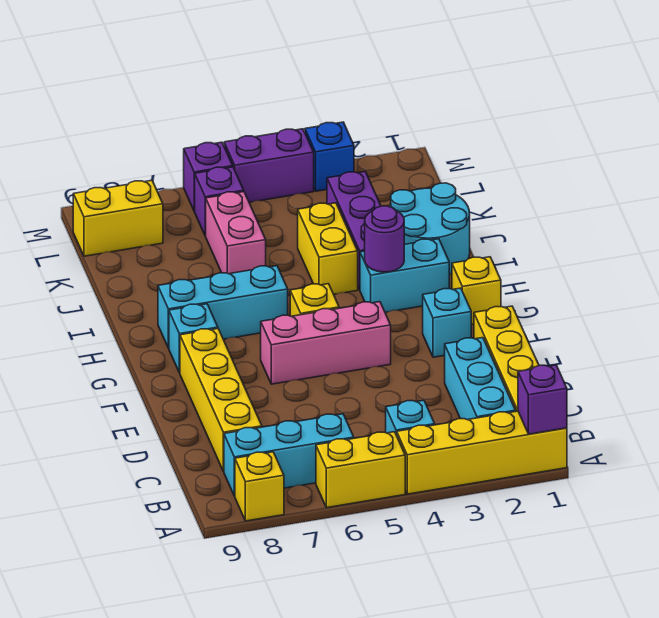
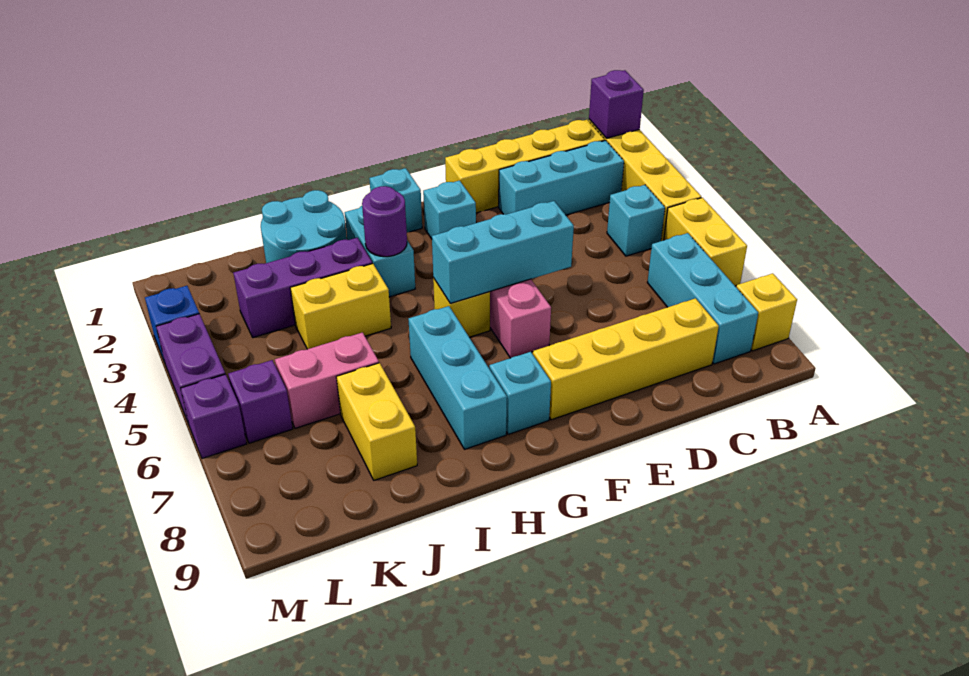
none -> cyan brick E5:G5 level 2
yellow brick G1 level 1 -> cyan brick G1 level 1
yellow brick L8:L9 level 1 -> yellow brick J7:J8 level 1

